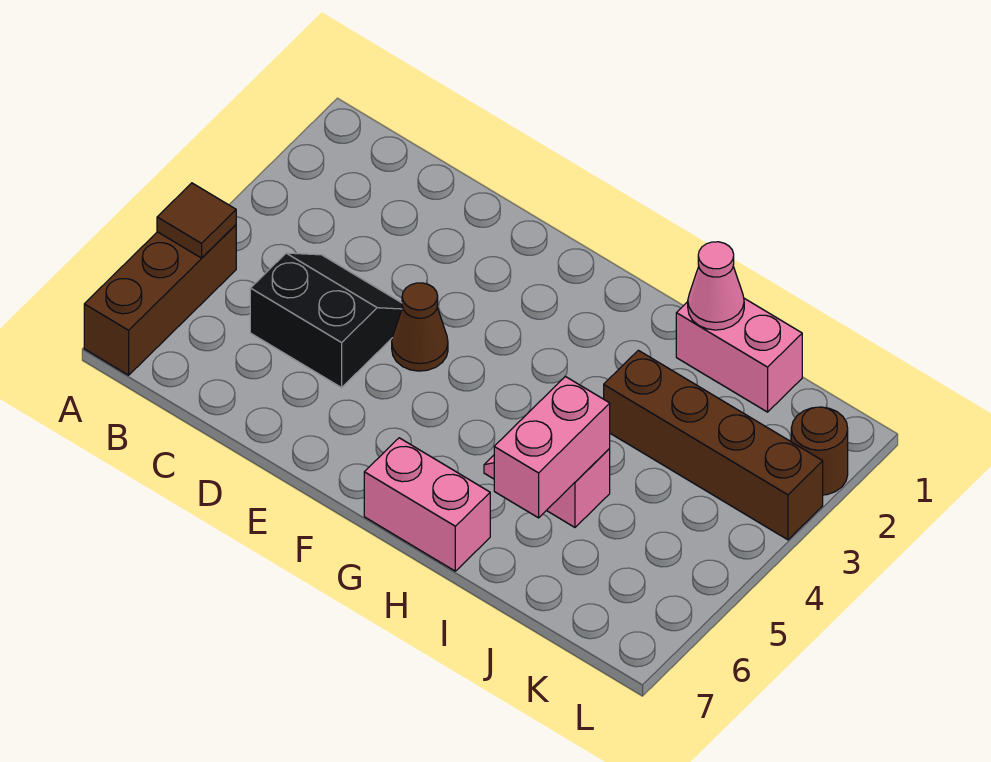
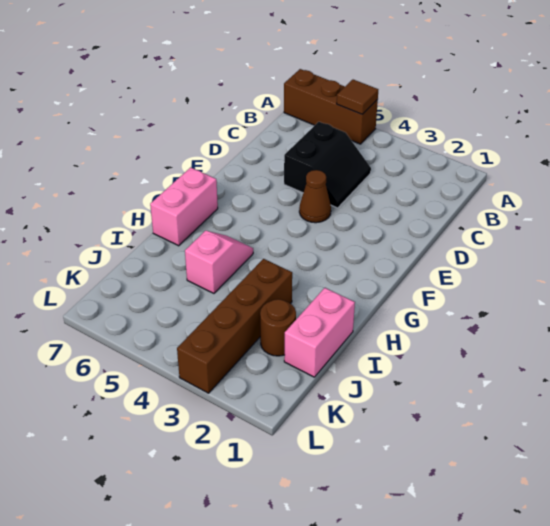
pink cone I1 level 2 -> none
pink brick I5:I6 level 2 -> none
brown round brick L2 level 1 -> brown round brick J2 level 1

